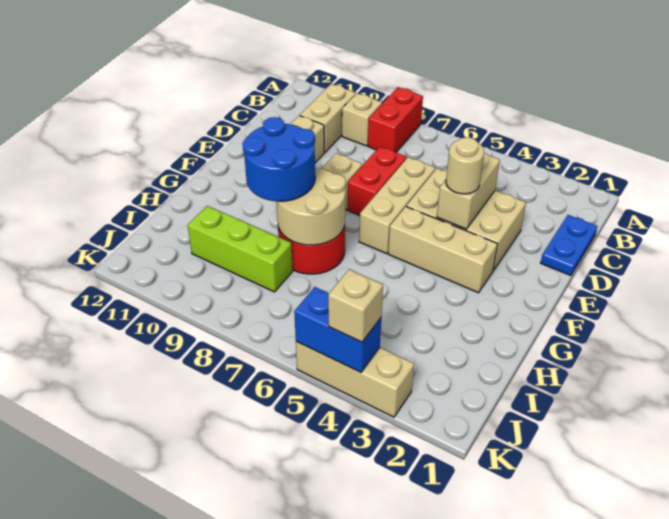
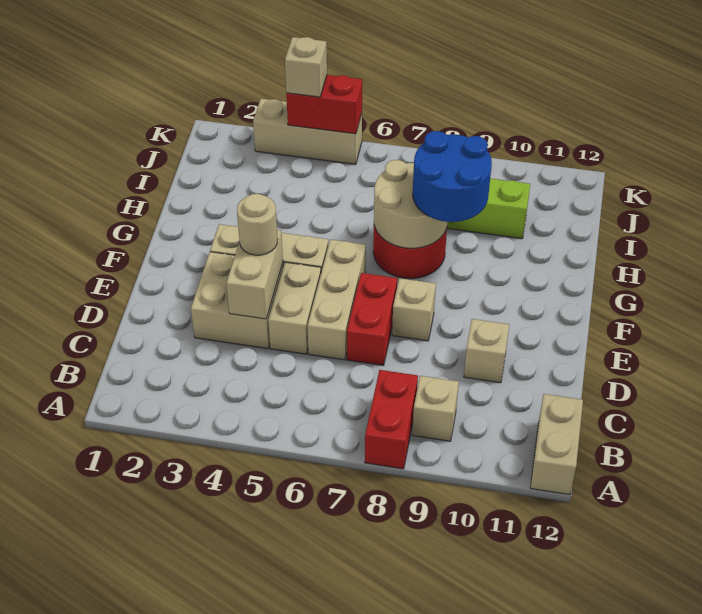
tan brick B10:C10 level 1 -> tan brick A12:B12 level 1
blue plate C1:D1 level 1 -> none
blue brick K4:K5 level 2 -> red brick K4:K5 level 2

